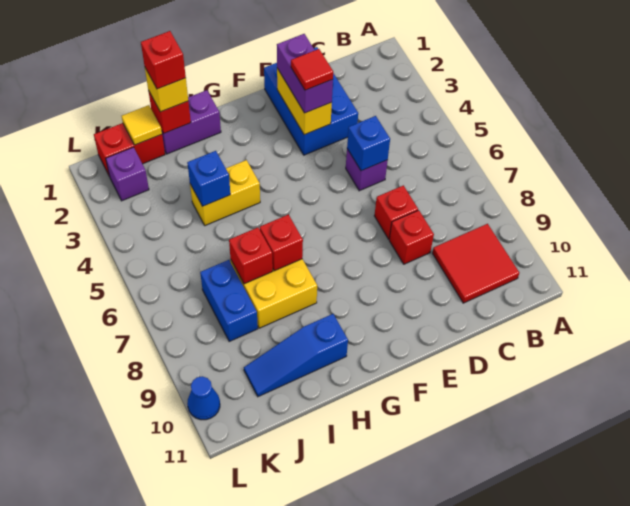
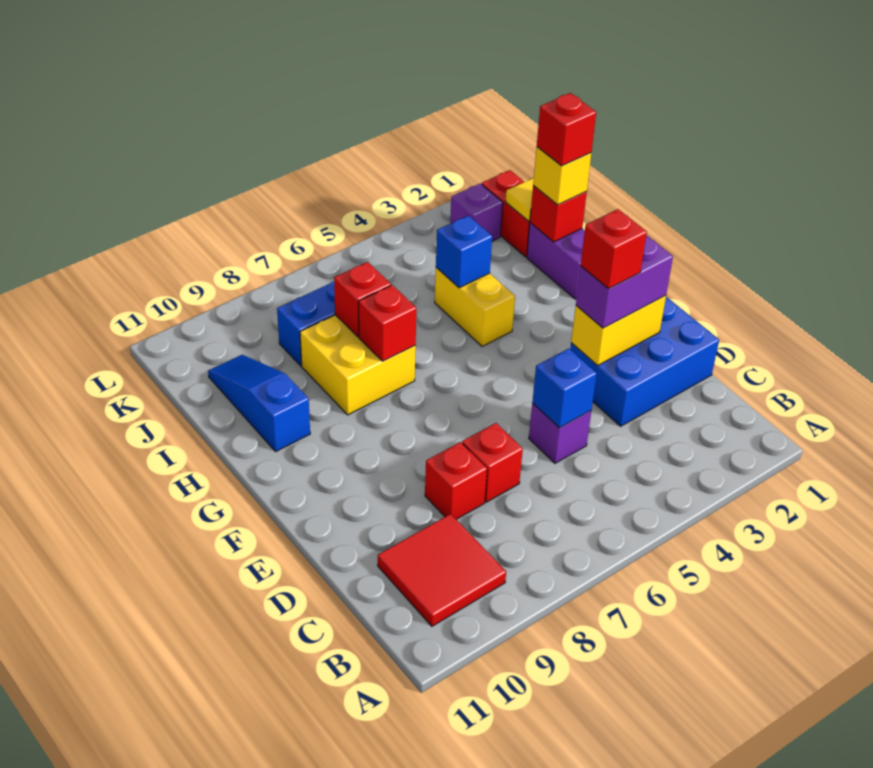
red tile E3 level 4 -> red brick E3 level 4
blue cone L10 level 1 -> none

